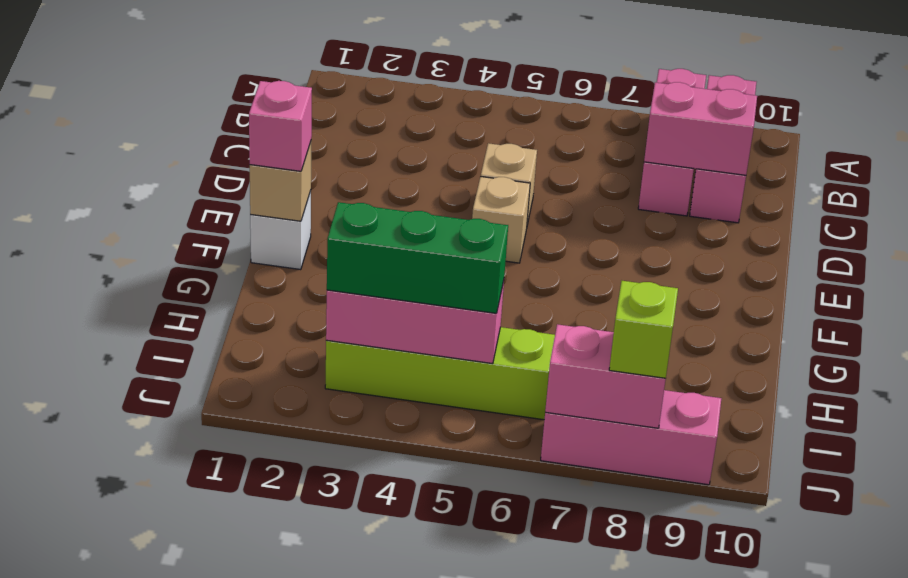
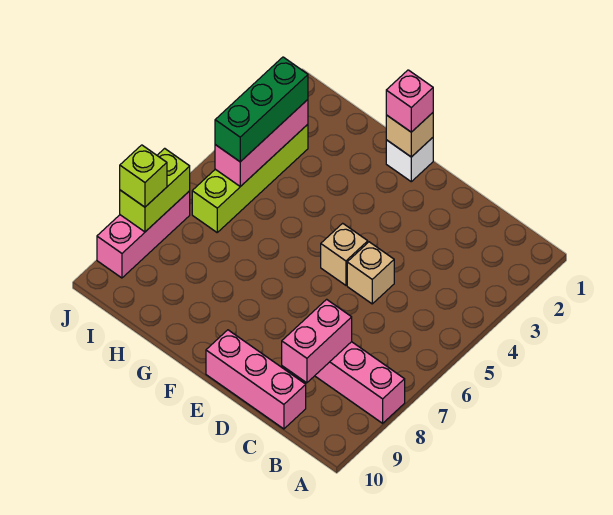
pink brick A9:C9 level 1 -> pink brick C10:E10 level 1
pink brick J7:J8 level 2 -> lime brick J7:J8 level 2

